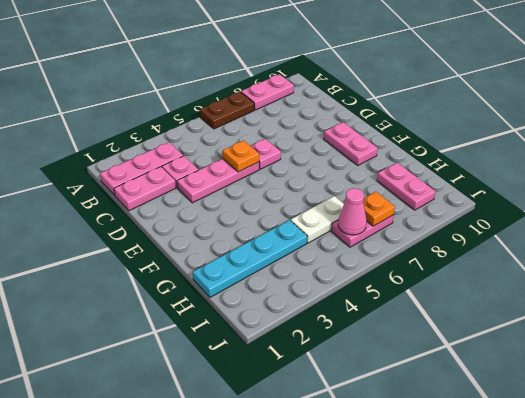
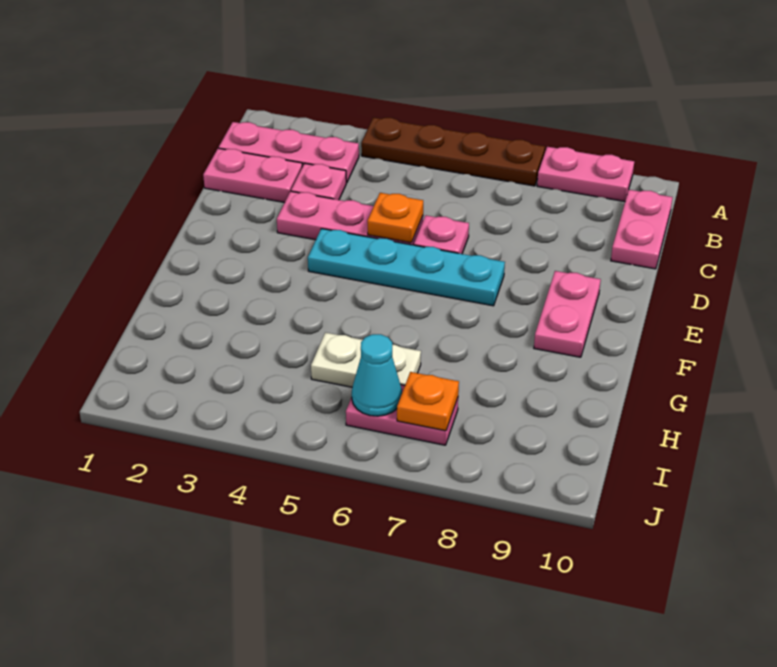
brown plate A6:A7 level 1 -> brown plate A4:A7 level 1
cyan plate H1:H4 level 1 -> cyan plate E4:E7 level 1
pink plate H9:I9 level 1 -> pink plate B10:C10 level 1
pink cone I6 level 2 -> cyan cone I6 level 2

